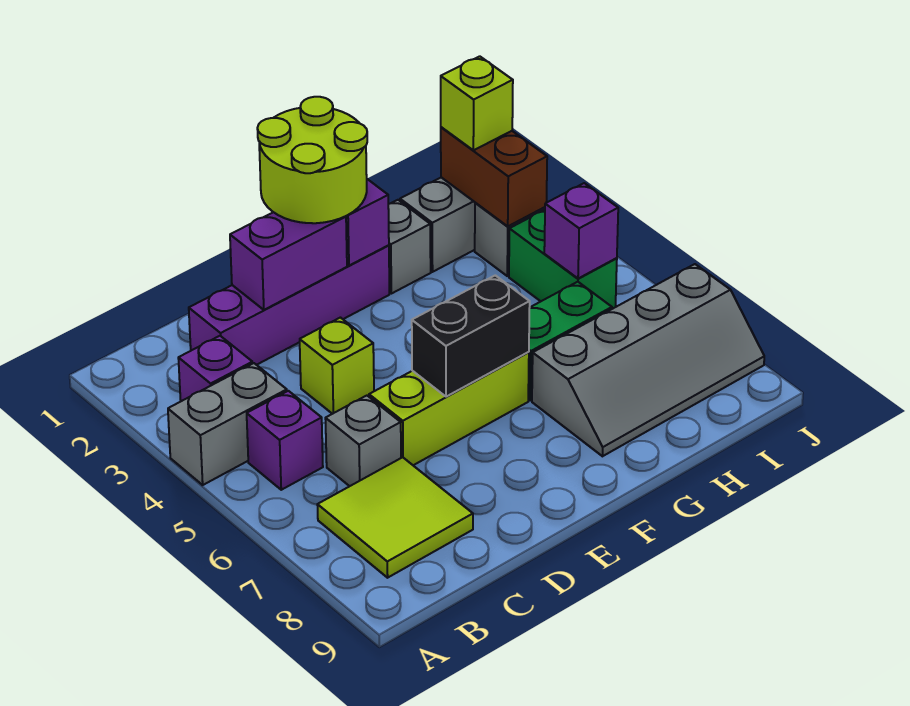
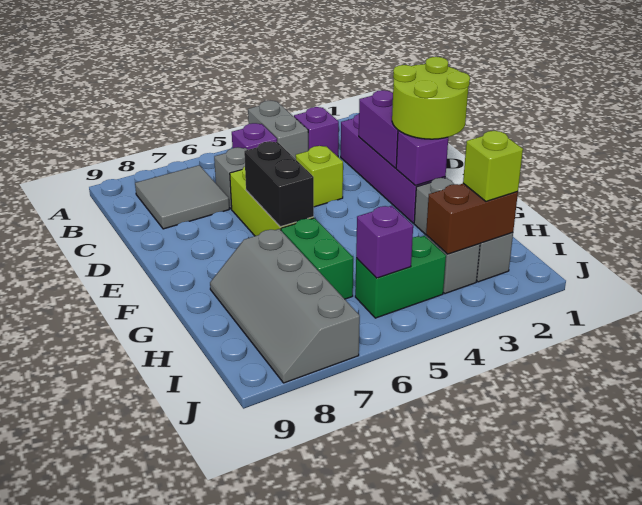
lime tile B7:C8 level 1 -> grey tile B7:C8 level 1

